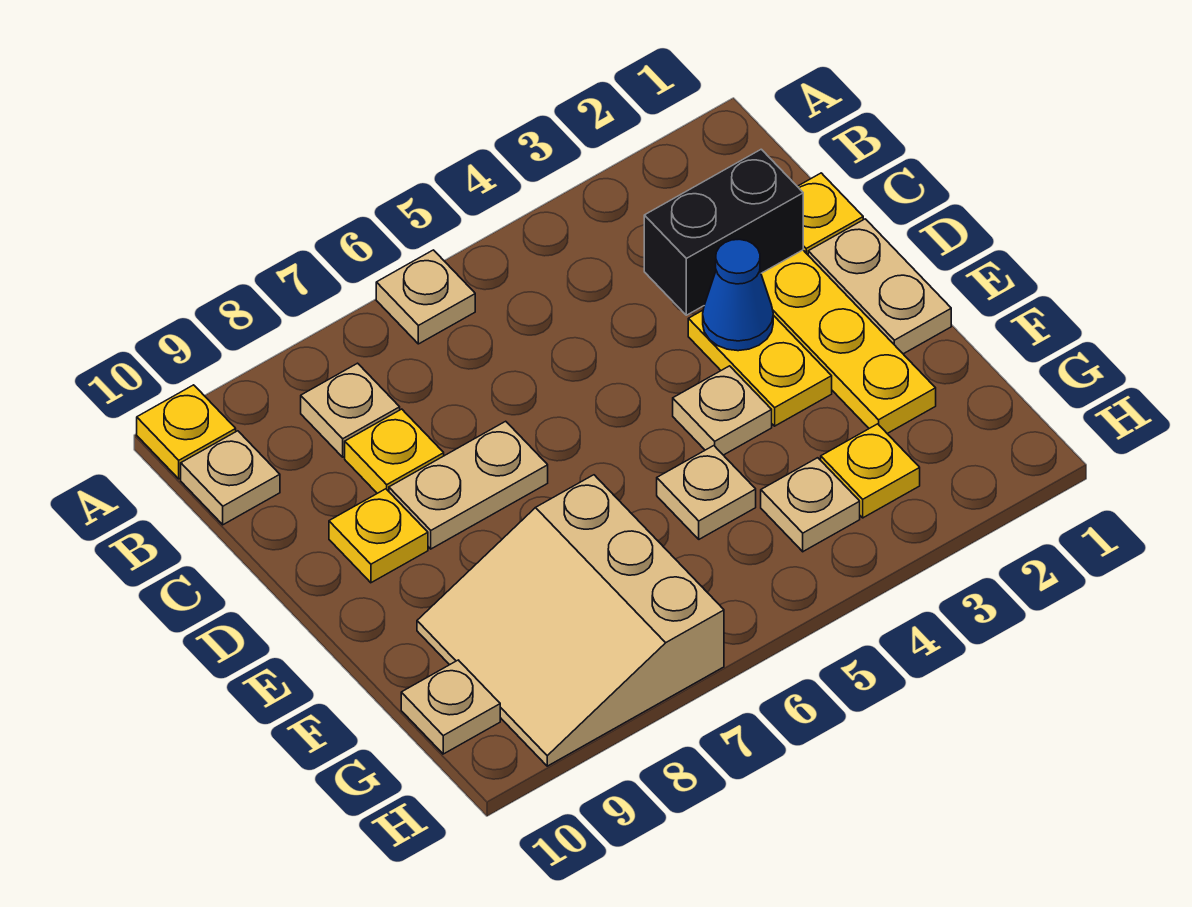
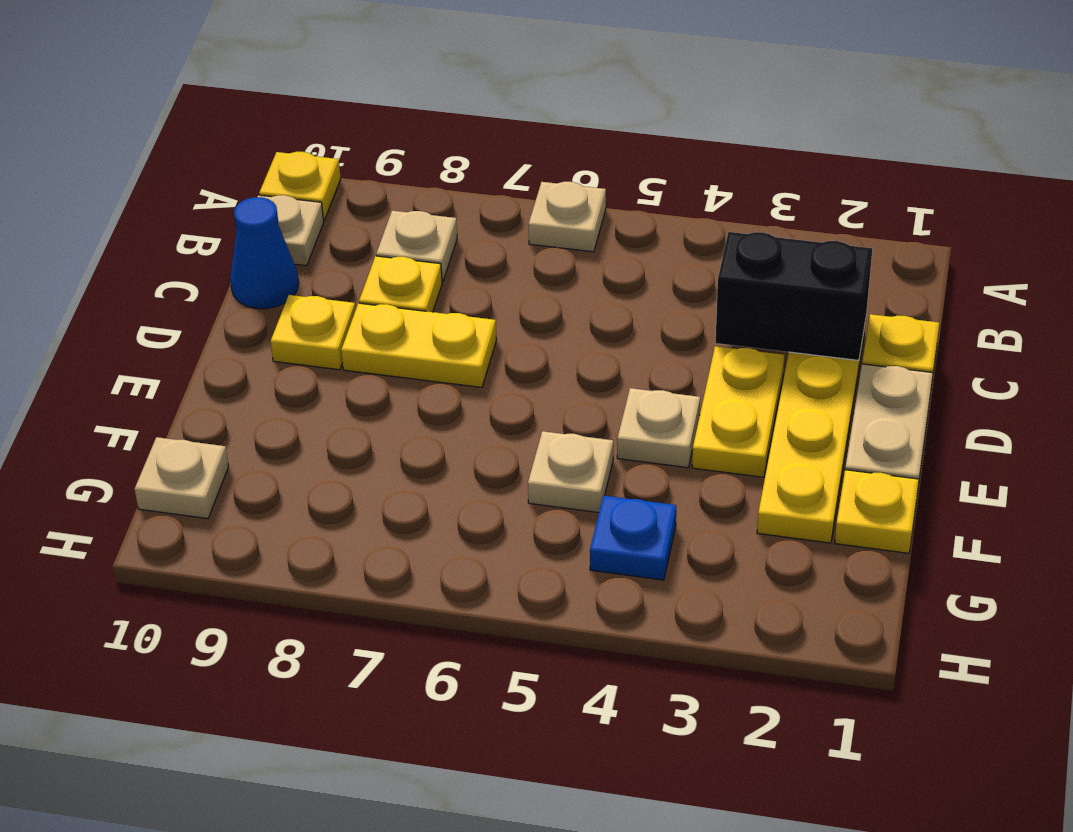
blue cone D3 level 2 -> blue cone C10 level 1
tan plate D7:D8 level 1 -> yellow plate D7:D8 level 1
tan slope F7:H9 level 1 top 7 -> none
yellow plate G3 level 1 -> yellow plate F1 level 1
tan plate G4 level 1 -> blue plate G4 level 1

